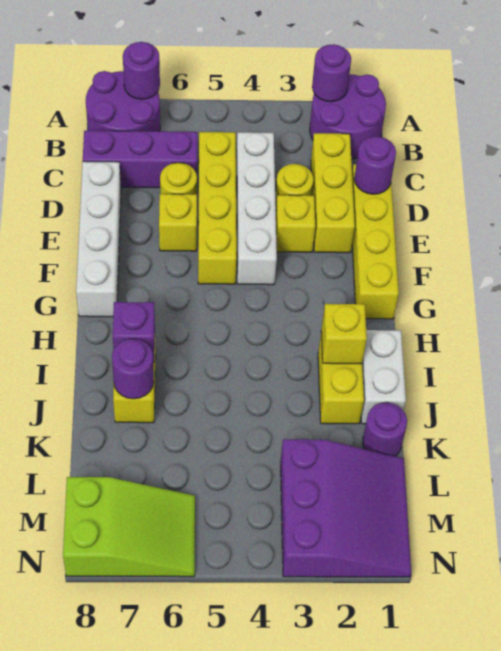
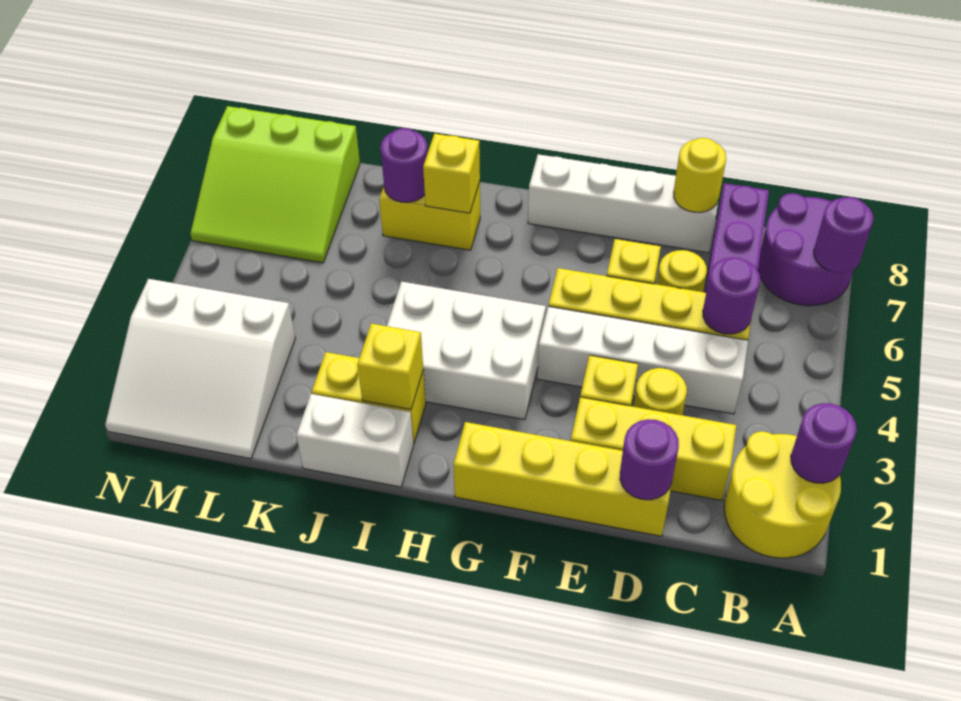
purple round brick A1:B2 level 1 -> yellow round brick A1:B2 level 1
none -> yellow round brick D8 level 2
none -> white brick G3:I4 level 1
purple brick I7 level 2 -> yellow brick I7 level 2
purple round brick K1 level 1 -> purple round brick C5 level 2
purple slope L1:N3 level 1 top 3 -> white slope L1:N3 level 1 top 3
lime slope M6:N8 level 1 top 8 -> lime slope L6:N8 level 1 top 8

